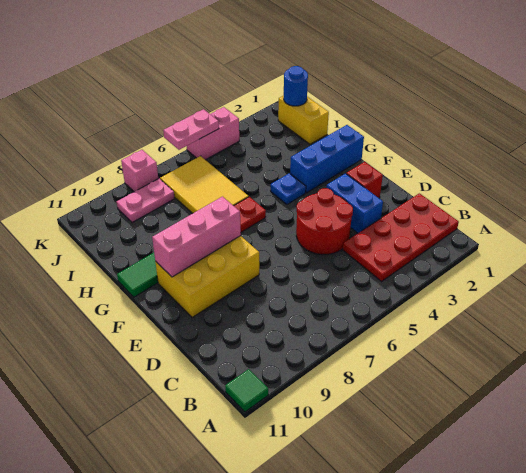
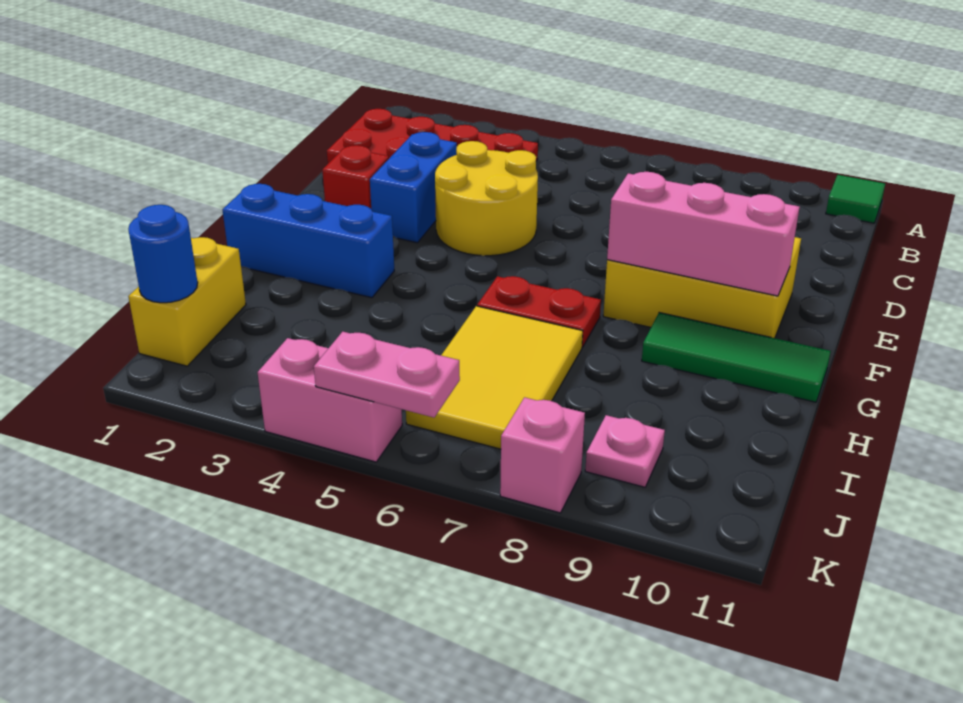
red round brick D4:E5 level 1 -> yellow round brick D4:E5 level 1
blue plate G4 level 1 -> none
pink plate J8:J9 level 1 -> pink plate J9 level 1

